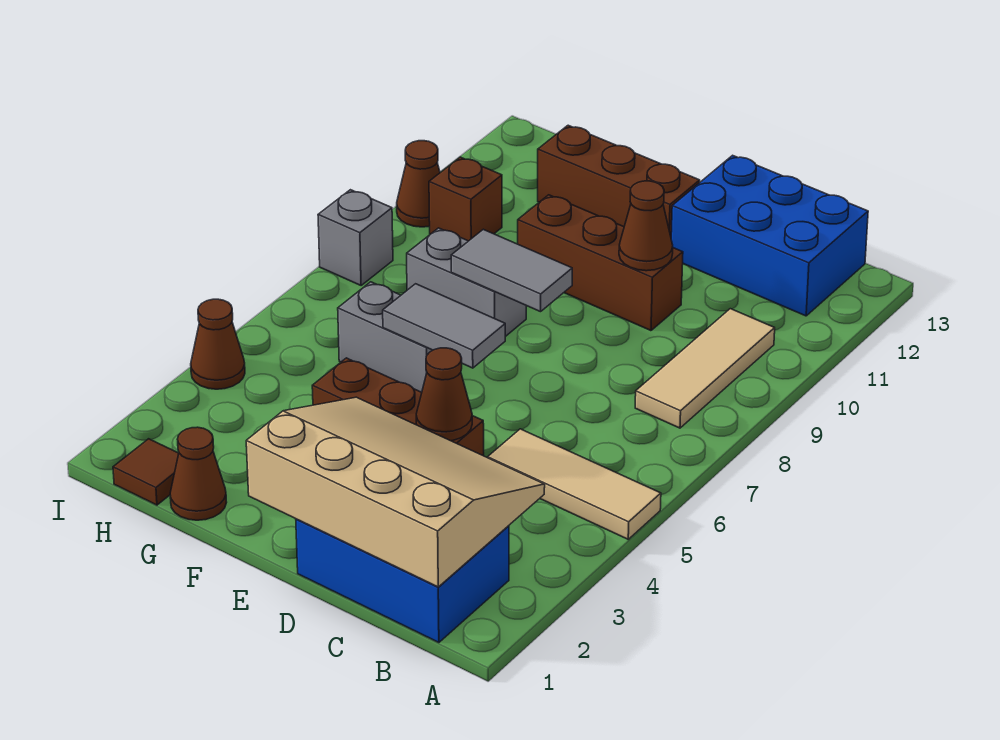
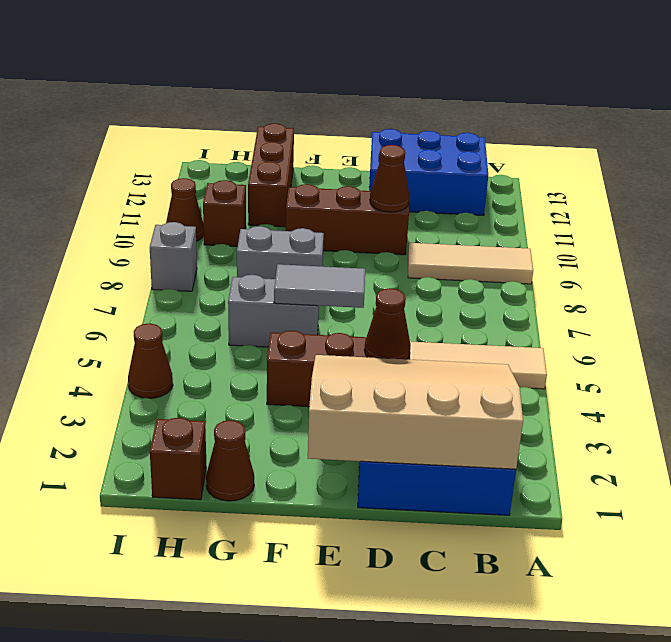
tan tile B8:B10 level 1 -> tan tile A9:C9 level 1
grey tile E8:F8 level 2 -> none
brown brick E12:G12 level 1 -> brown brick G11:G13 level 1
brown tile H1 level 1 -> brown brick H1 level 1

